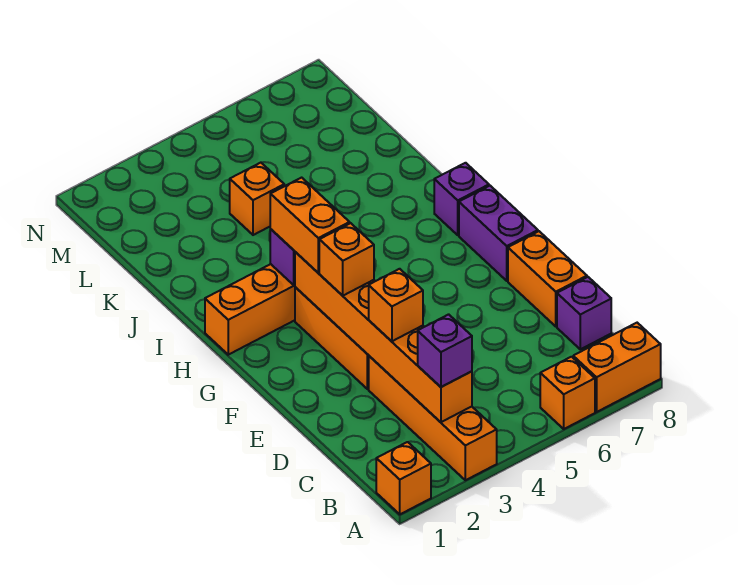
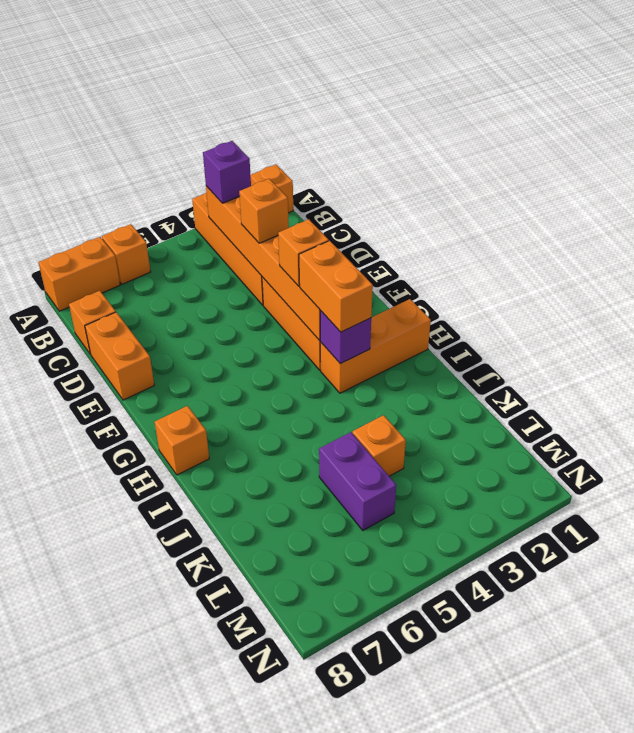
purple brick C8 level 1 -> orange brick C8 level 1
purple brick F8:G8 level 1 -> purple brick K5:L5 level 1
purple brick H8 level 1 -> orange brick H8 level 1

